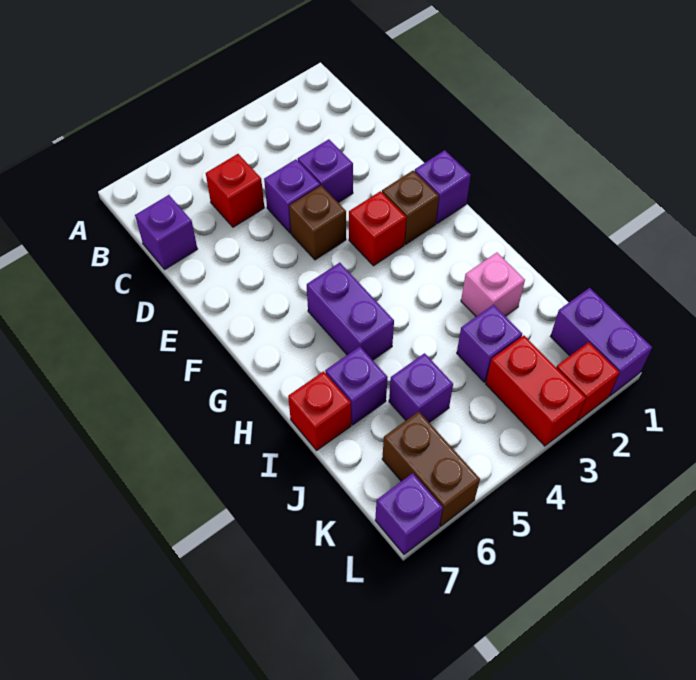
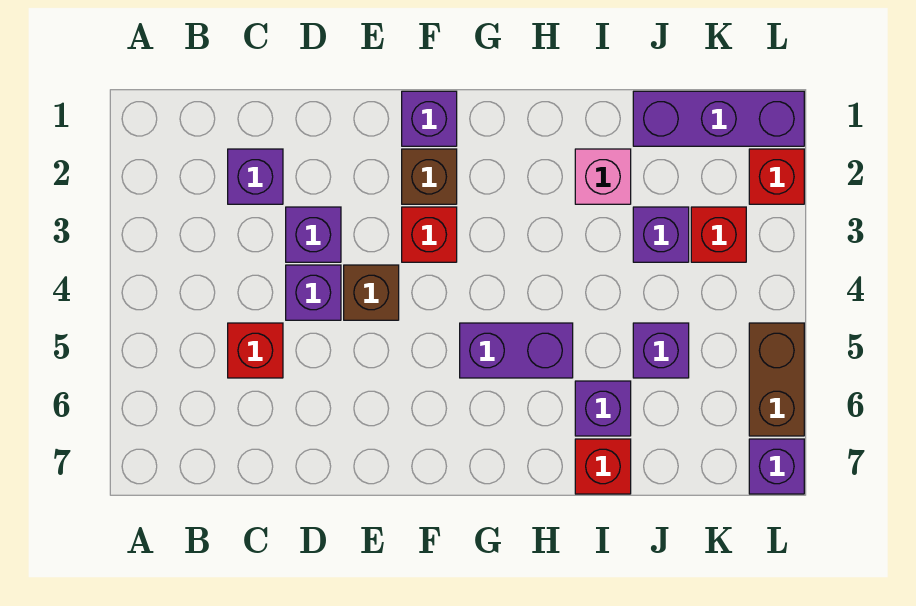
purple brick C7 level 1 -> purple brick C2 level 1
purple brick K1:L1 level 1 -> purple brick J1:L1 level 1
red brick K3:L3 level 1 -> red brick K3 level 1
brown brick K6:L6 level 1 -> brown brick L5:L6 level 1

